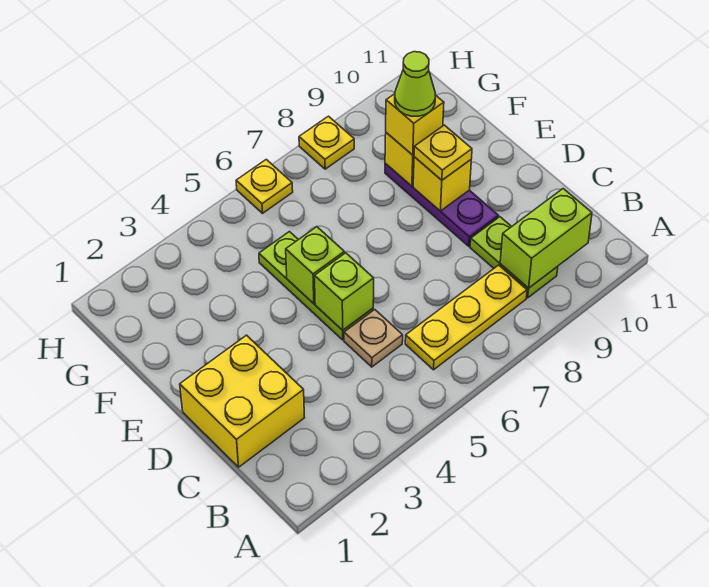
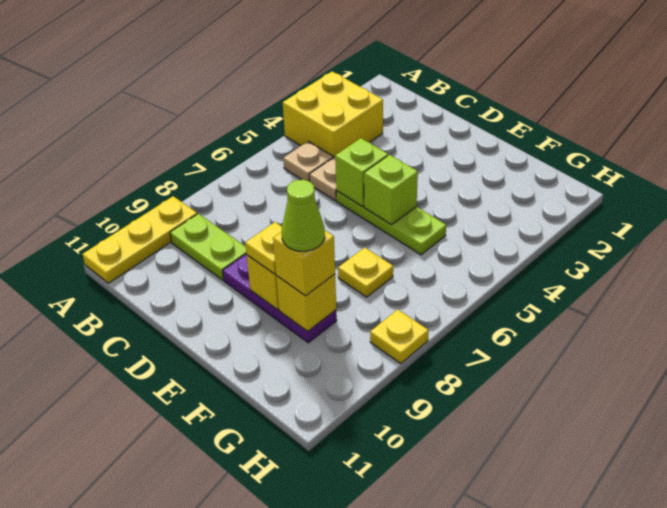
none -> tan plate B5 level 1
yellow plate B6:B8 level 1 -> yellow plate A9:A11 level 1
lime brick B9:B10 level 2 -> none
yellow brick C1:D2 level 1 -> yellow brick A3:B4 level 1
yellow plate H6 level 1 -> yellow plate F7 level 1

